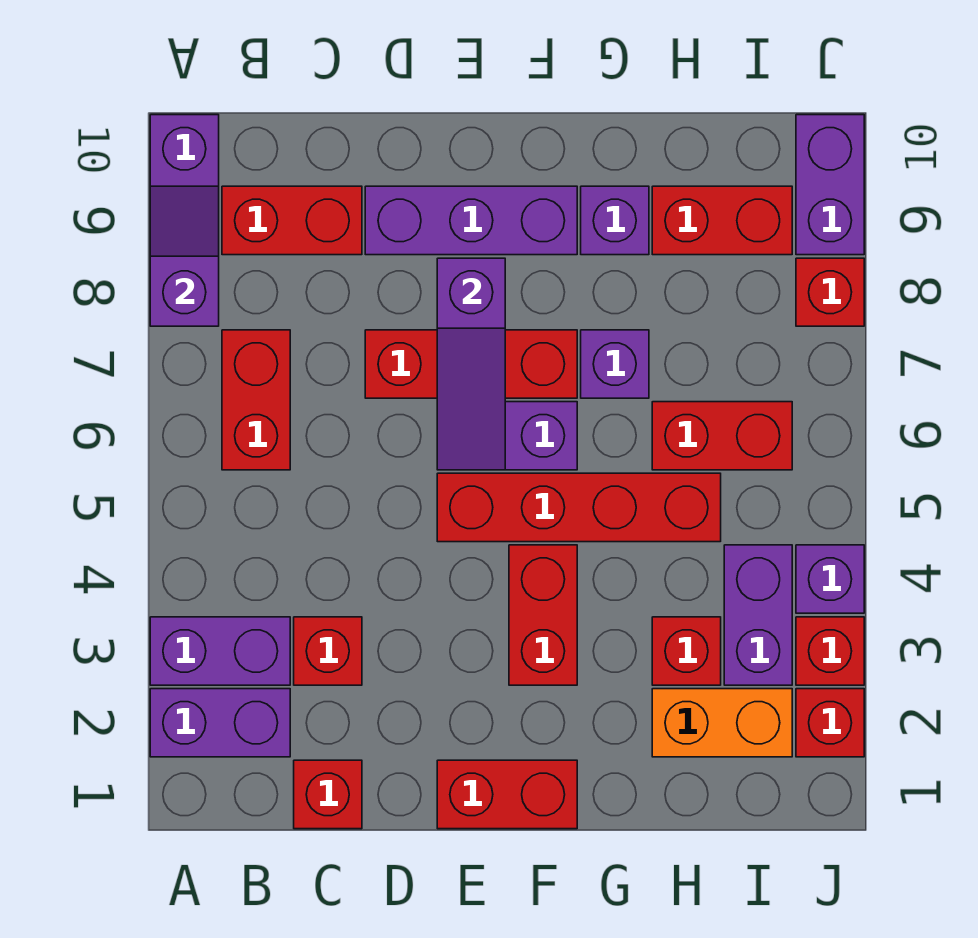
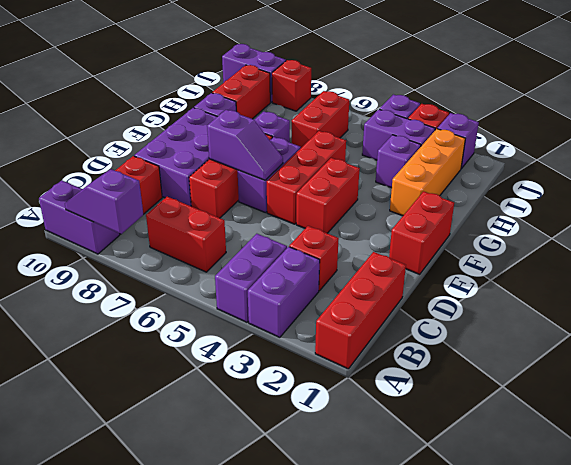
purple brick A2:B2 level 1 -> purple brick A4:B4 level 1
red brick C1 level 1 -> red brick A1:C1 level 1
purple brick D9:F9 level 1 -> purple brick D8:F9 level 1
red brick E5:H5 level 1 -> red brick E5:G5 level 1
purple slope E6:E8 level 2 top 8 -> purple slope E6:E7 level 2 top 7
red brick F3:F4 level 1 -> red brick E4:F4 level 1
orange brick H2:I2 level 1 -> orange brick G2:I2 level 1
red brick H3 level 1 -> purple brick H3 level 1
red brick J2 level 1 -> purple brick J2 level 1

